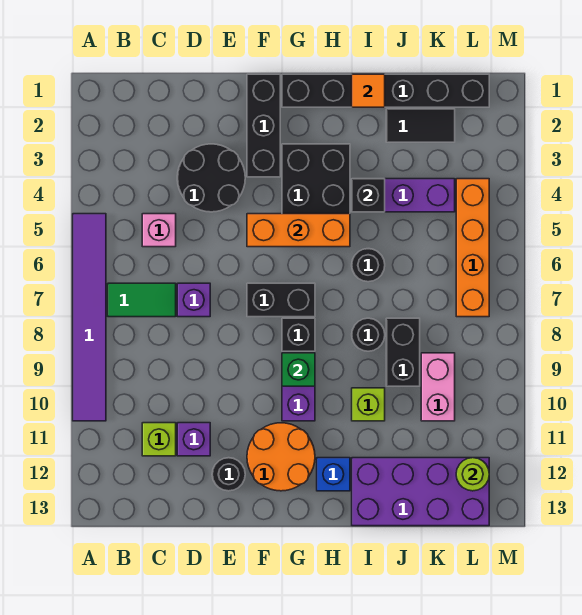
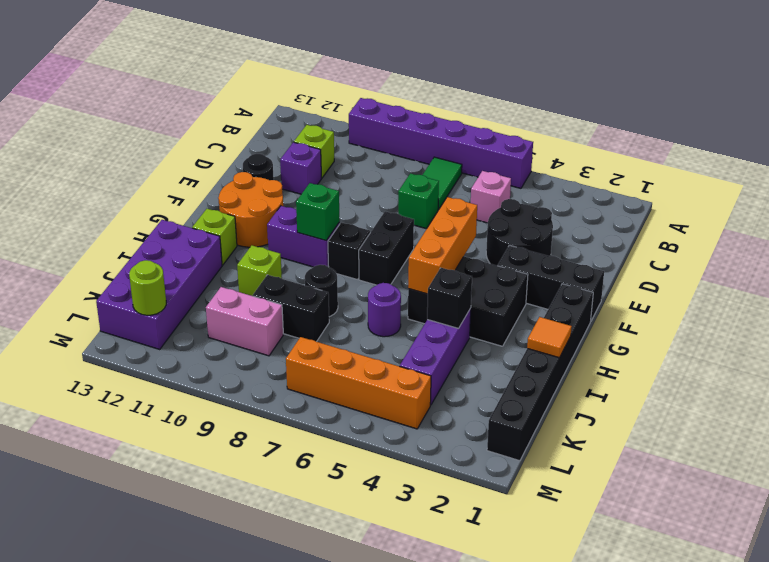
purple tile A5:A10 level 1 -> purple brick A5:A10 level 1
purple brick D7 level 1 -> green brick D7 level 1
blue brick H12 level 1 -> lime brick H12 level 1
black round brick I6 level 1 -> purple round brick I6 level 1
black tile J2:K2 level 1 -> none

